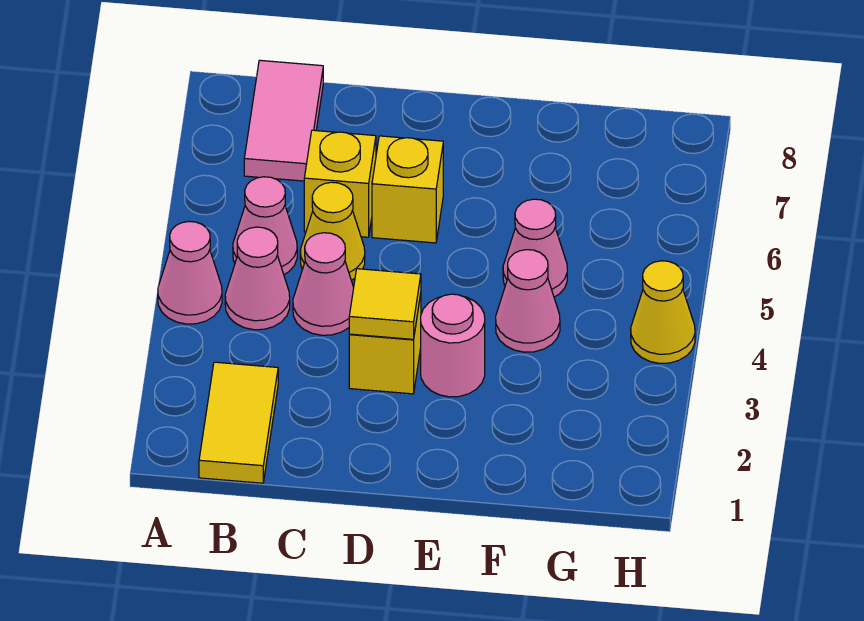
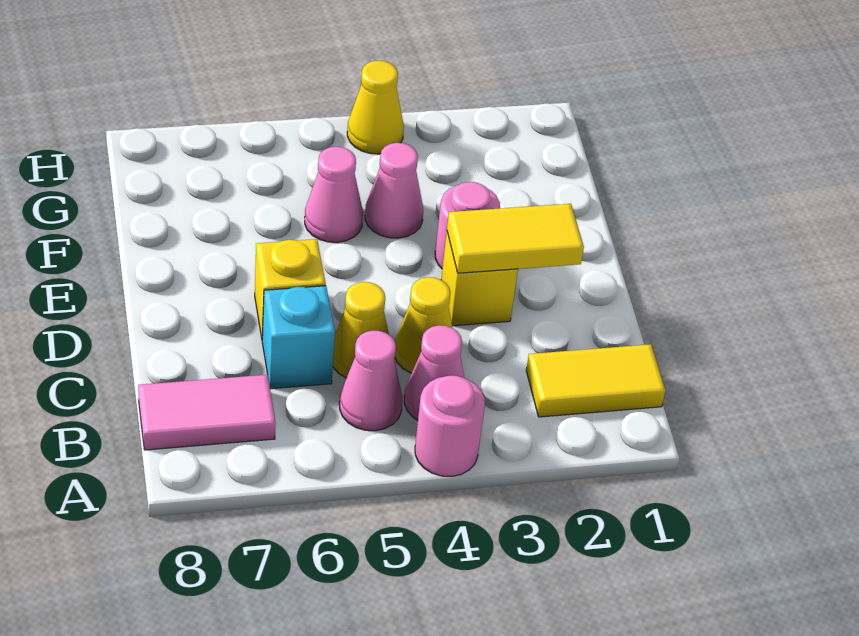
pink cone A4 level 1 -> pink round brick A4 level 1
pink cone C4 level 1 -> yellow cone C4 level 1
yellow brick C6 level 1 -> cyan brick C6 level 1
yellow tile D3 level 2 -> yellow tile D2:D3 level 2

